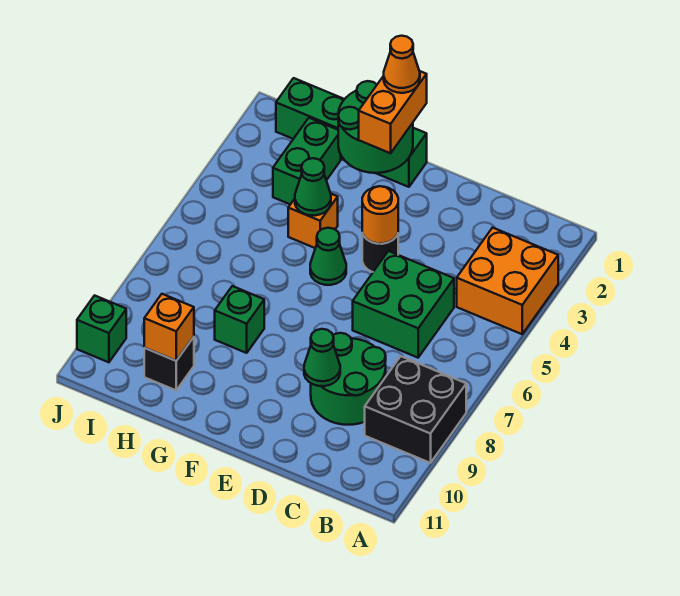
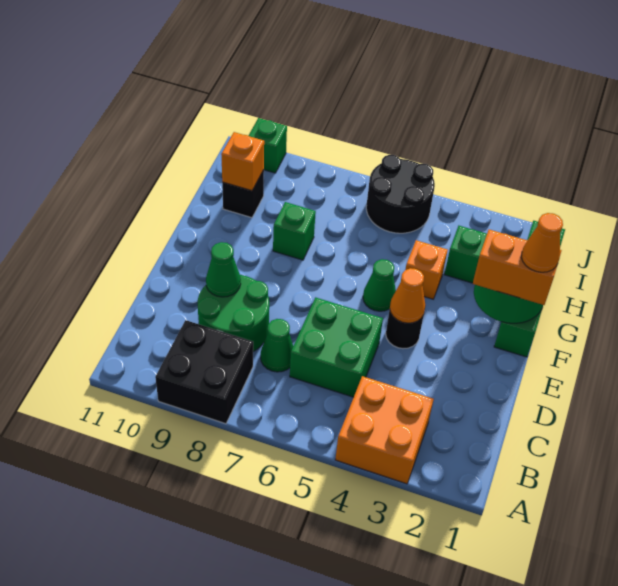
orange round brick E4 level 2 -> orange cone E4 level 2
green cone G4 level 2 -> green cone C7 level 1
none -> black round brick I5:J6 level 1

